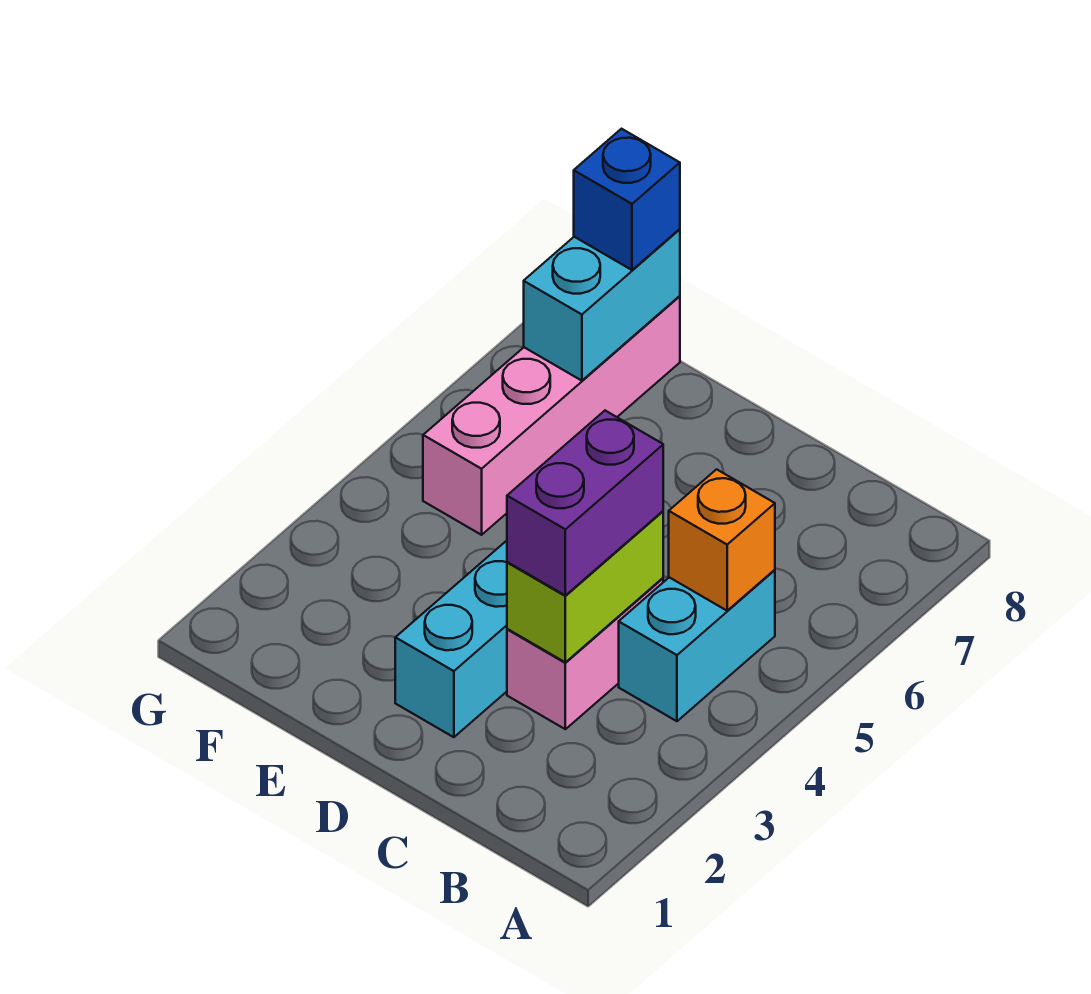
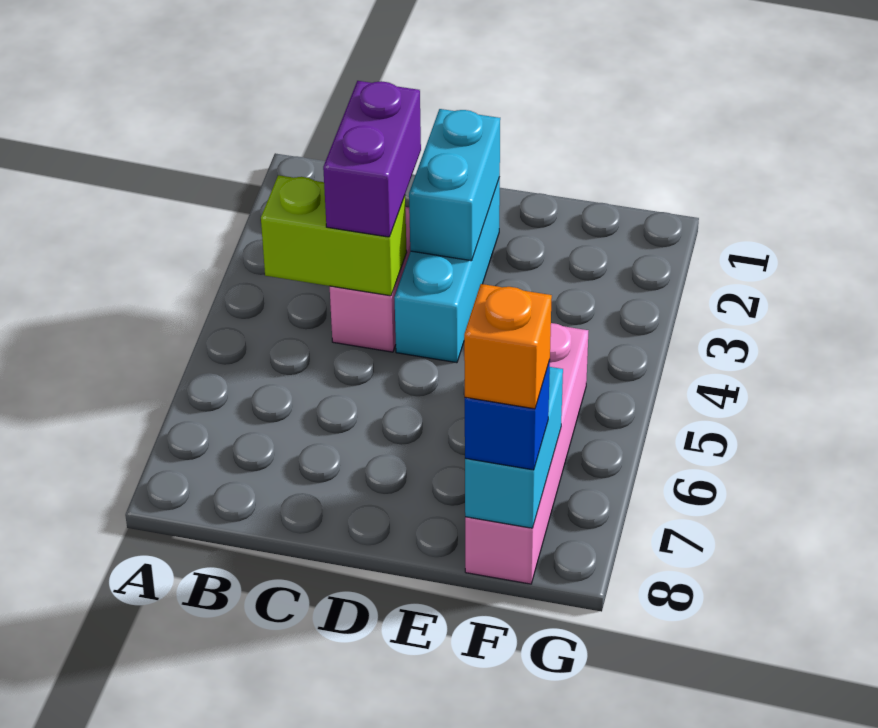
cyan brick B4:B5 level 1 -> cyan brick D2:D3 level 2
orange brick B5 level 2 -> orange brick F8 level 4
lime brick C3:C4 level 2 -> lime brick B4:C4 level 2

